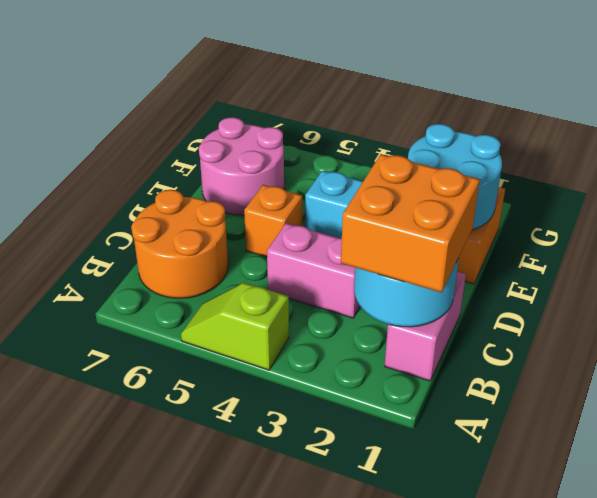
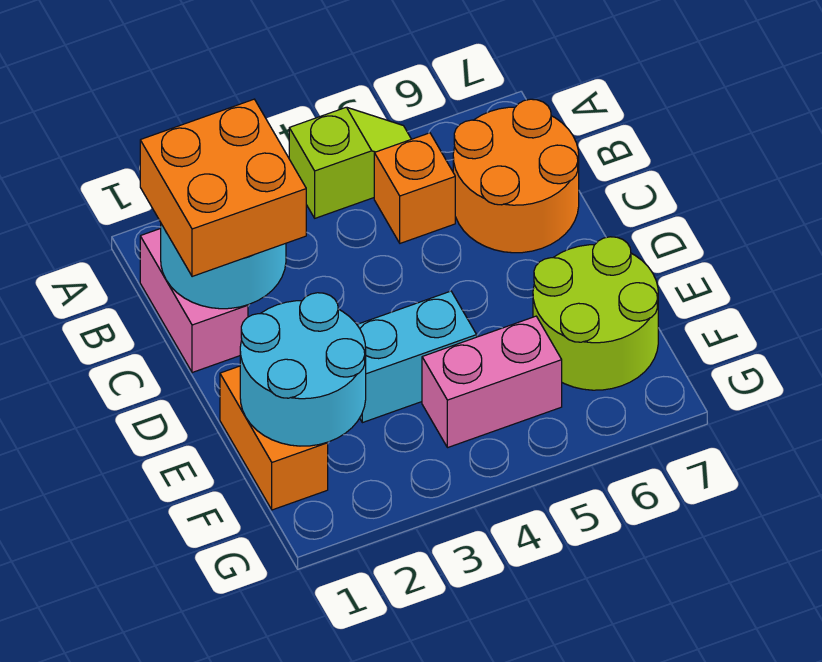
pink brick C3:C4 level 1 -> pink brick F4:F5 level 1
orange brick D5 level 1 -> orange brick B5 level 1
pink round brick E6:F7 level 1 -> lime round brick E6:F7 level 1

